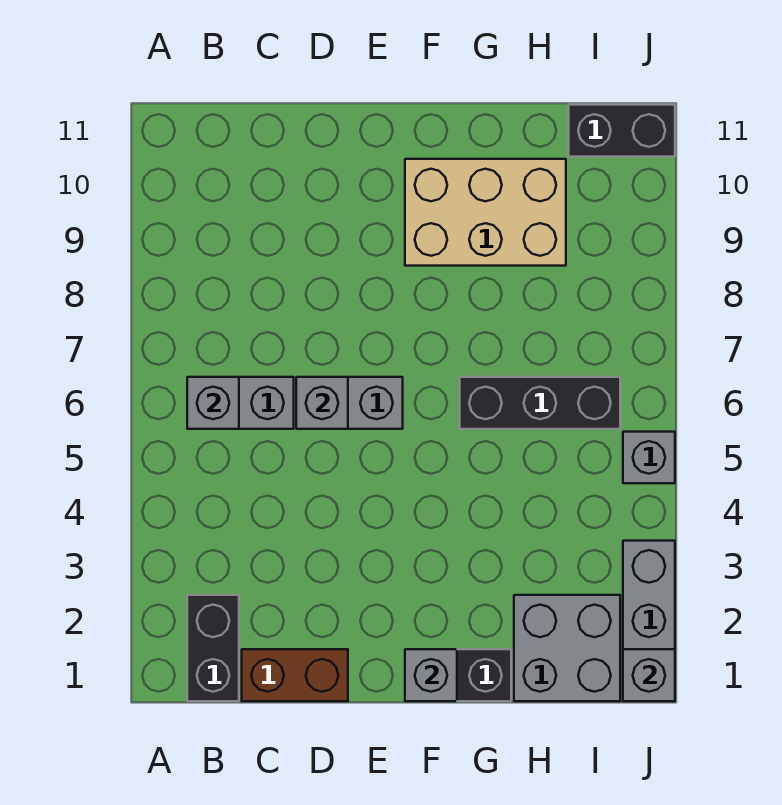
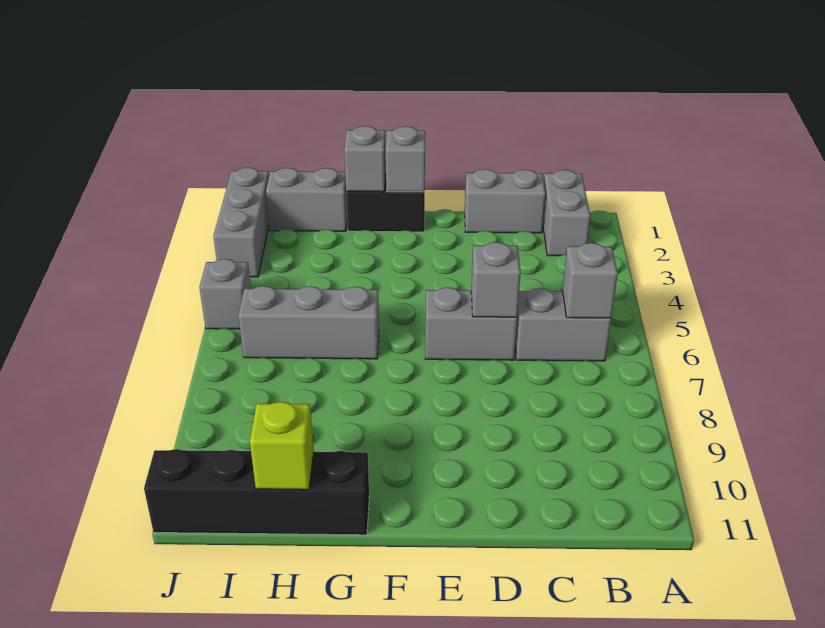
black brick B1:B2 level 1 -> grey brick B1:B2 level 1
brown brick C1:D1 level 1 -> grey brick C1:D1 level 1
tan brick F9:H10 level 1 -> none
black brick G6:I6 level 1 -> grey brick G6:I6 level 1
grey brick H1:I2 level 1 -> grey brick H1:I1 level 1
none -> lime brick H11 level 2
black brick I11:J11 level 1 -> black brick G11:J11 level 1
grey brick J1 level 2 -> grey brick G1 level 2

